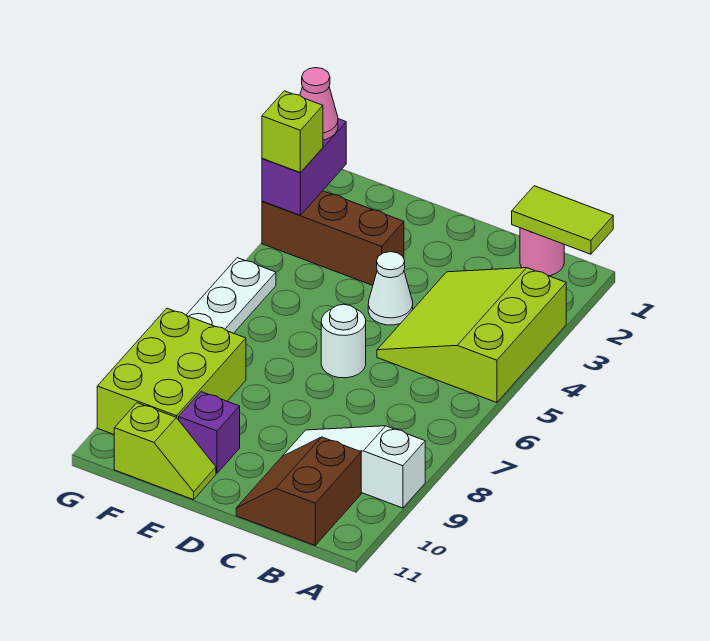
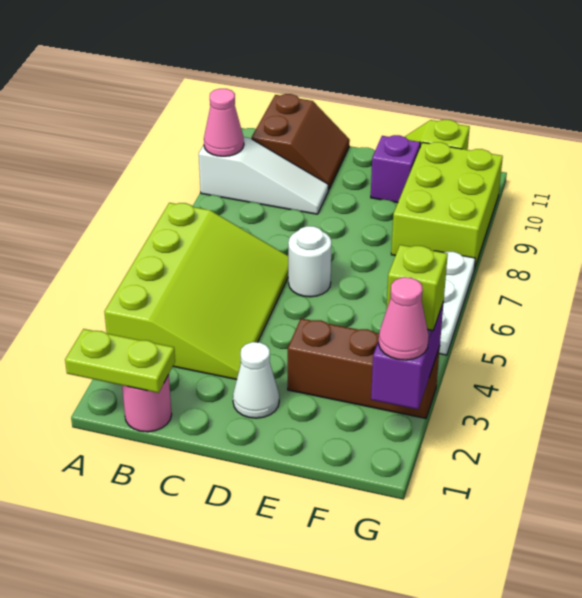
lime tile A1:B1 level 2 -> lime plate A1:B1 level 2
lime slope A3:C5 level 1 top A -> lime slope A3:C6 level 1 top A
none -> pink cone A9 level 2
white cone D4 level 1 -> white cone D2 level 1

